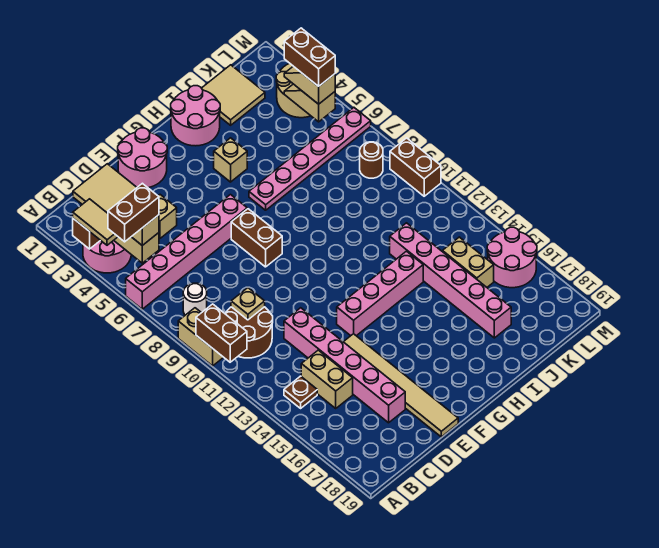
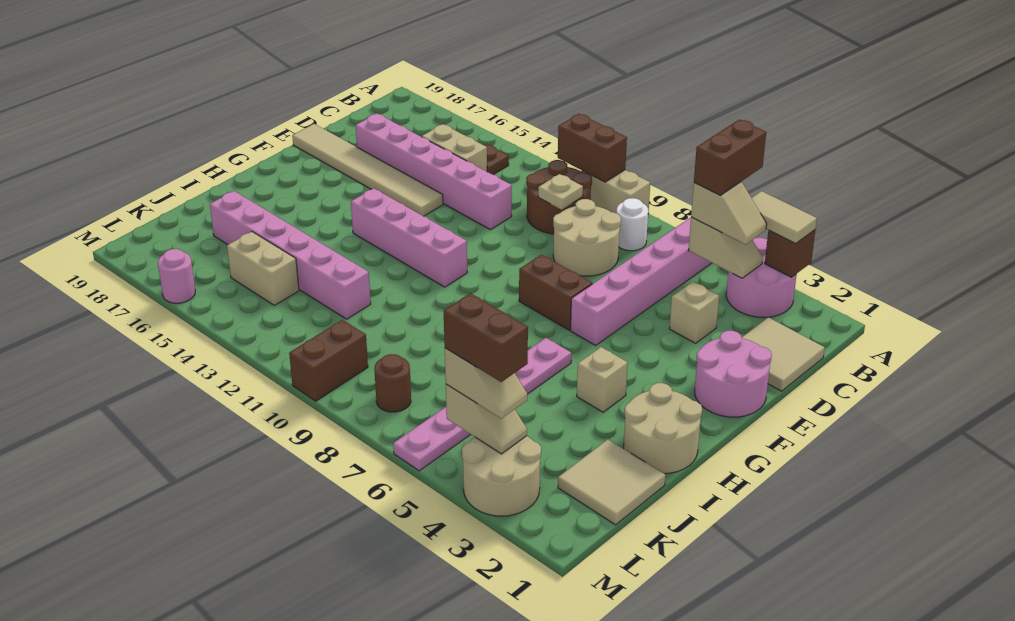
none -> tan round brick C8:D9 level 1
pink brick F13:I13 level 1 -> pink brick G11:G14 level 1
pink round brick H1:I2 level 1 -> tan round brick H1:I2 level 1
pink round brick L15:M16 level 1 -> pink round brick M16 level 1
brown brick M9:M10 level 1 -> brown brick L10:M10 level 1

